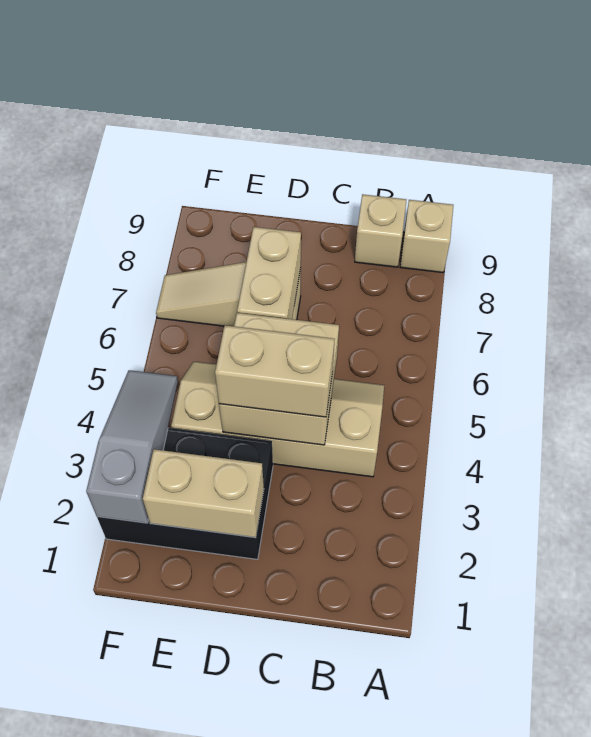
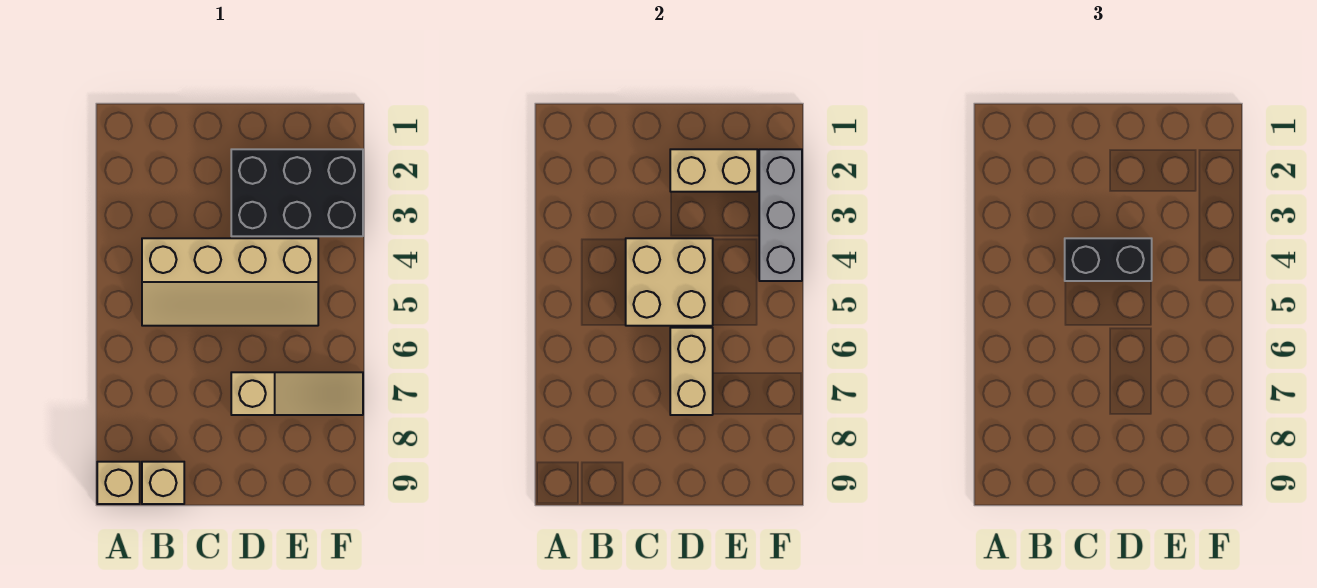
tan brick C4:D4 level 3 -> black brick C4:D4 level 3
grey slope F2:F4 level 2 top 2 -> grey brick F2:F4 level 2

